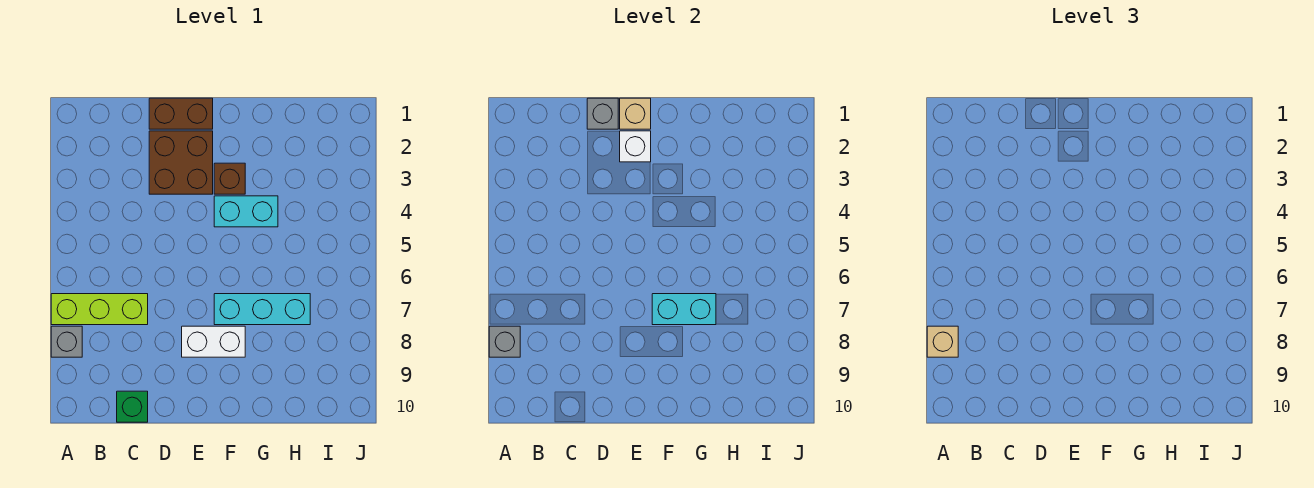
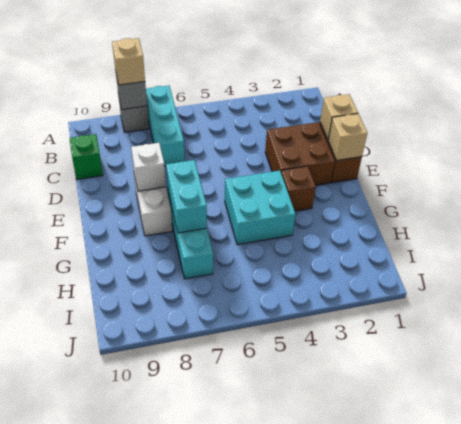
lime brick A7:C7 level 1 -> cyan brick A7:C7 level 1
grey brick D1 level 2 -> tan brick D1 level 2
white brick E2 level 2 -> white brick E8 level 2
cyan brick F4:G4 level 1 -> cyan brick F4:G5 level 1

